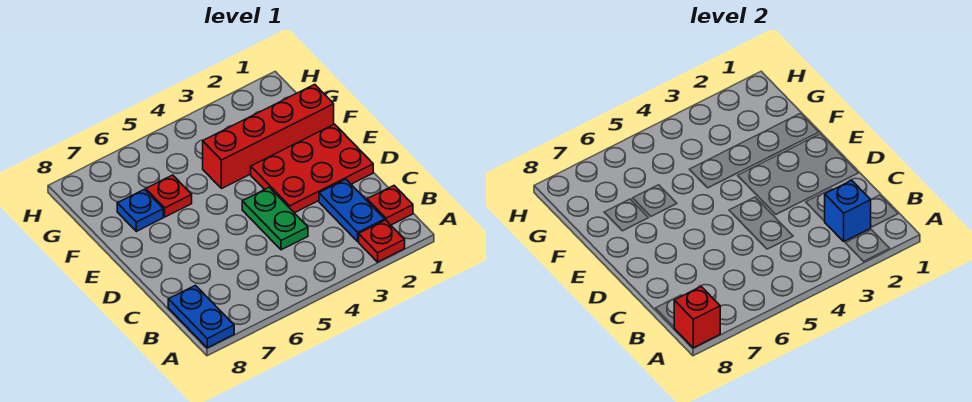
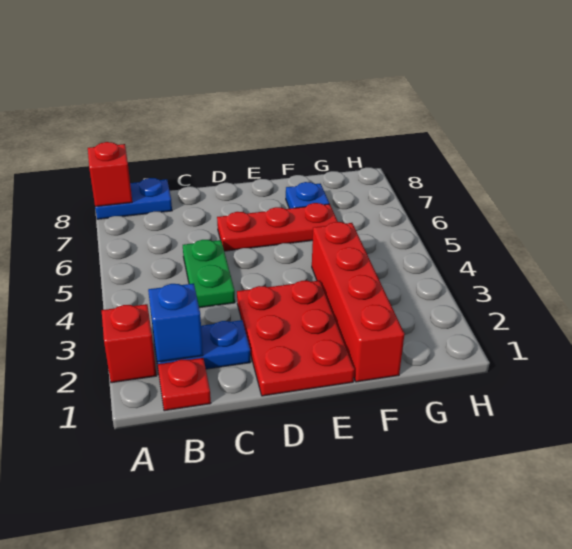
red plate A2 level 1 -> red brick A2 level 1
green plate C4:D4 level 1 -> green plate C4:C5 level 1
red plate F6 level 1 -> red plate D6:F6 level 1

